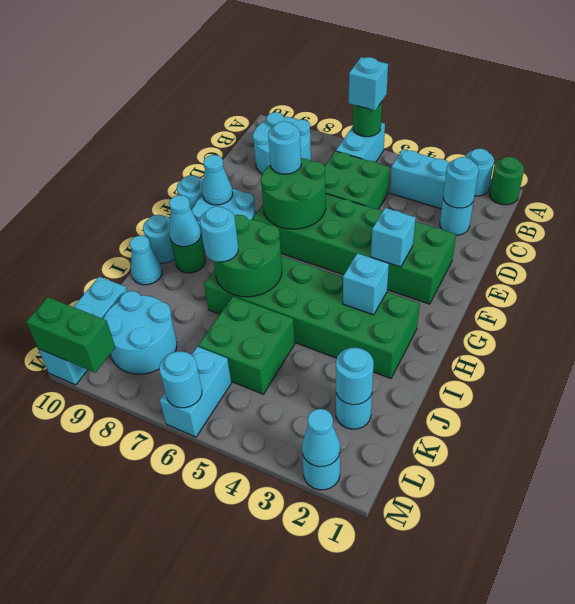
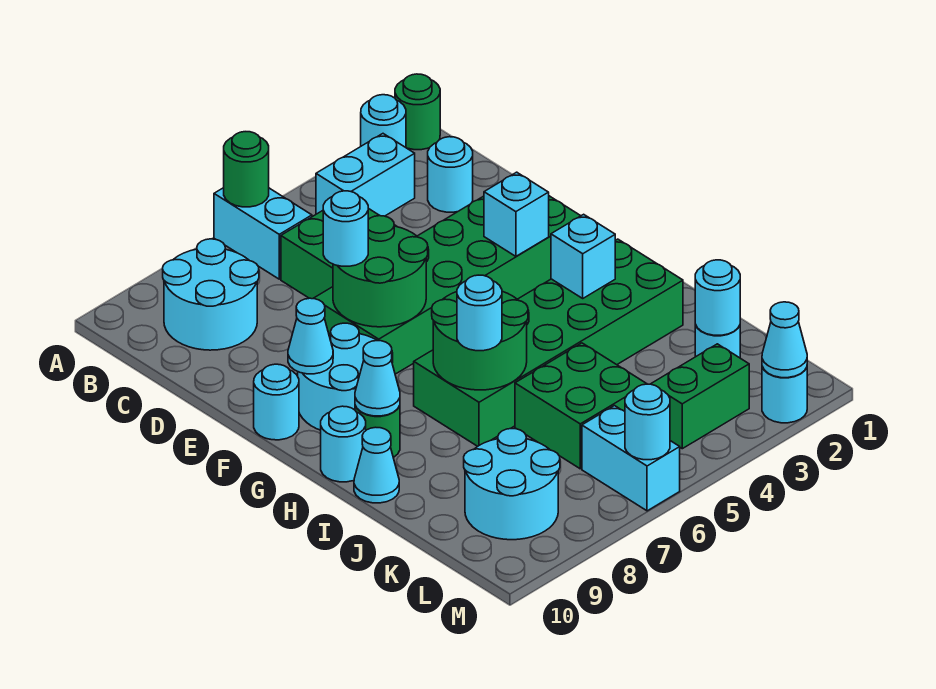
cyan brick A6 level 3 -> none
cyan round brick C2 level 2 -> none
cyan brick K10:M10 level 1 -> none
green brick M9:M10 level 2 -> green brick L3:L4 level 1

